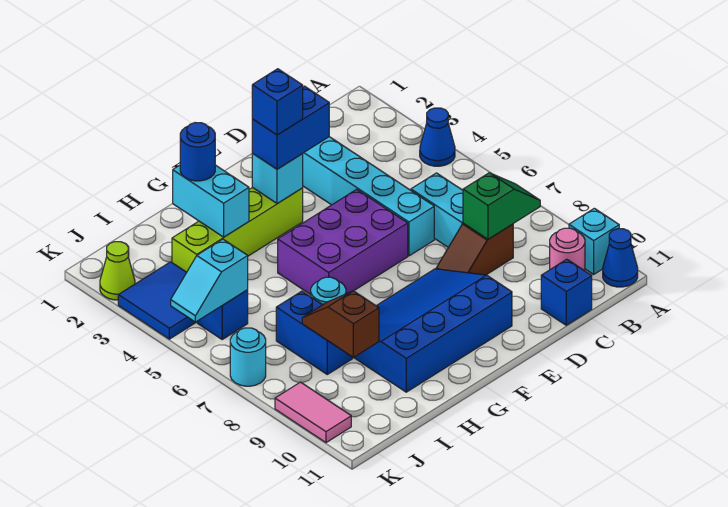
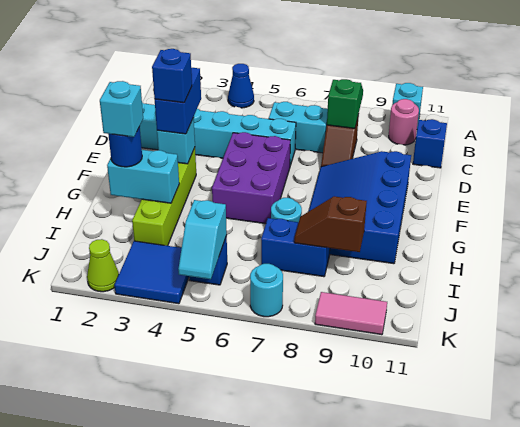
blue cone A11 level 1 -> none
none -> cyan brick H2 level 4

